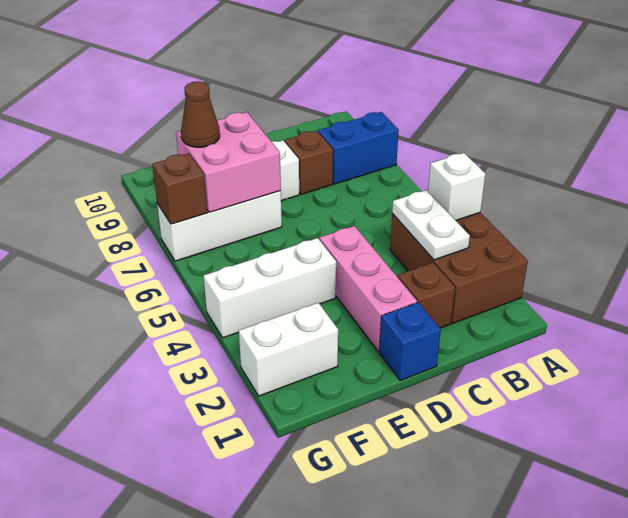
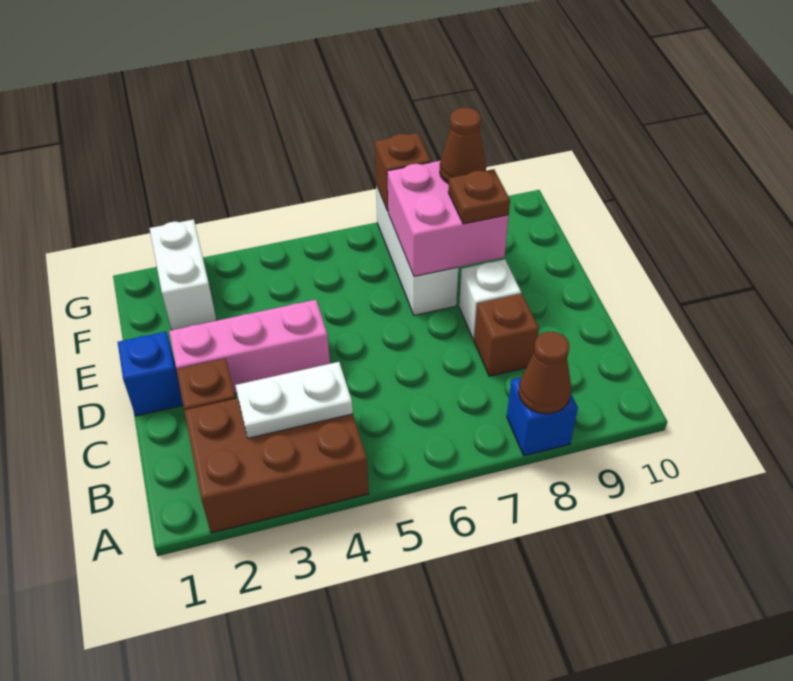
white brick A4 level 2 -> none
blue brick A8:B8 level 1 -> blue brick A8 level 1
none -> brown cone A8 level 2
white brick E4:G4 level 1 -> none
none -> brown plate E8 level 3

